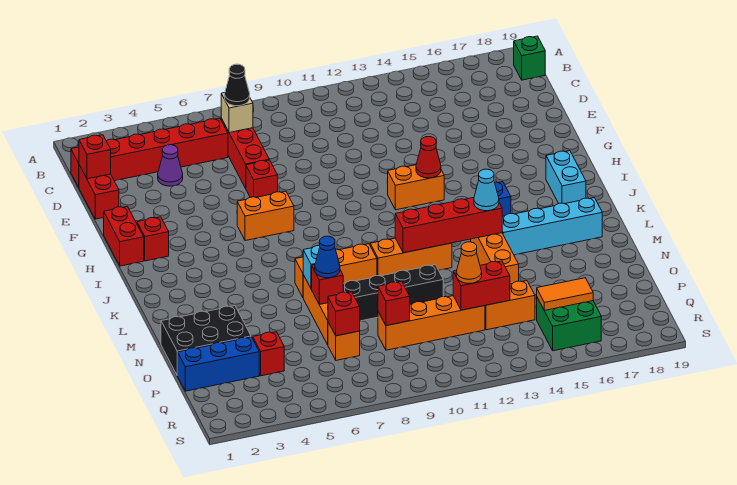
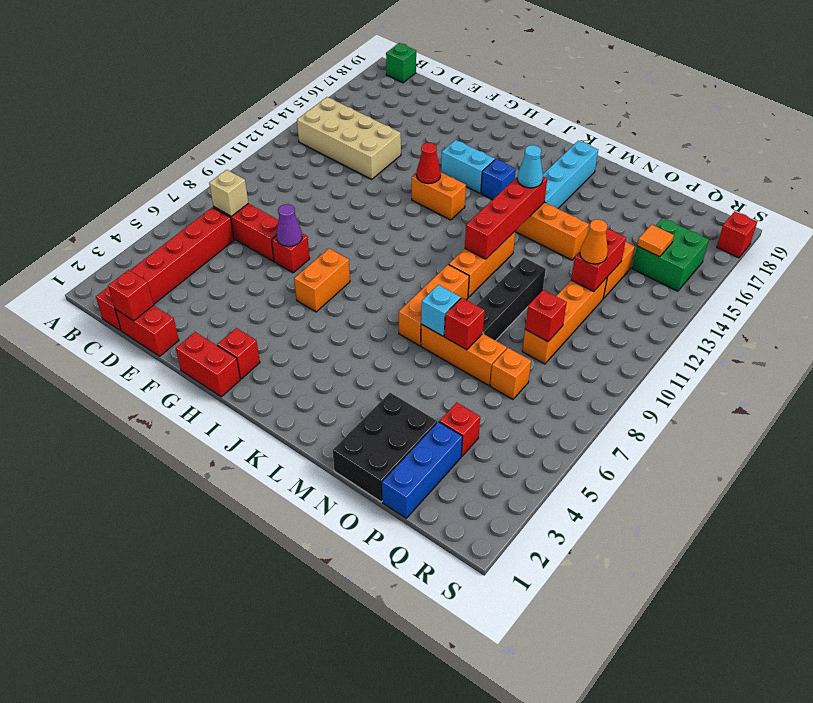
none -> tan brick B13:E14 level 1
black cone C7 level 3 -> none
purple cone D4 level 1 -> purple cone F7 level 2
orange brick H12:H13 level 1 -> orange brick H13:I13 level 1
cyan brick I18:J18 level 1 -> cyan brick H15:I15 level 1
blue cone N7 level 3 -> none
red brick P7 level 2 -> red brick S18 level 1
orange tile Q15:Q16 level 2 -> orange tile Q15 level 2

